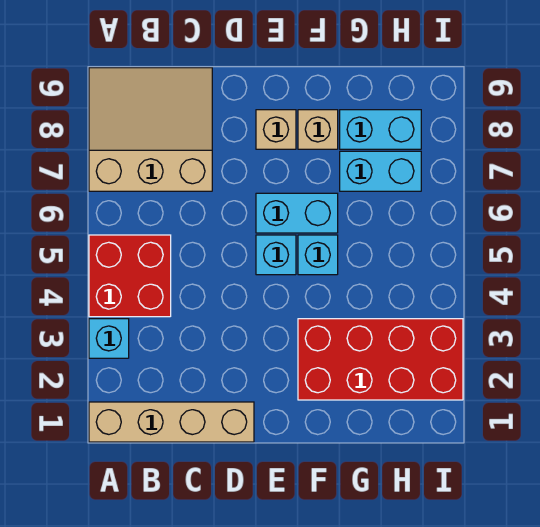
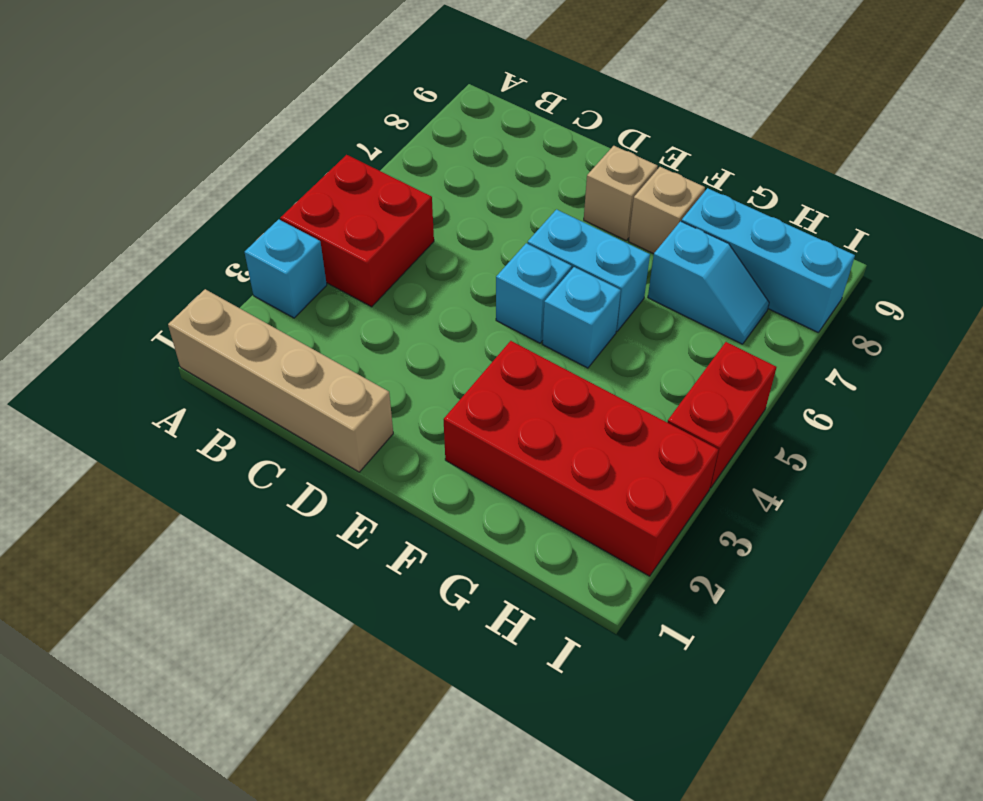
tan slope A7:C9 level 1 top 7 -> none
cyan brick G7:H7 level 1 -> cyan slope G7:H7 level 1 top G
cyan brick G8:H8 level 1 -> cyan brick G8:I8 level 1
none -> red brick I4:I5 level 1

